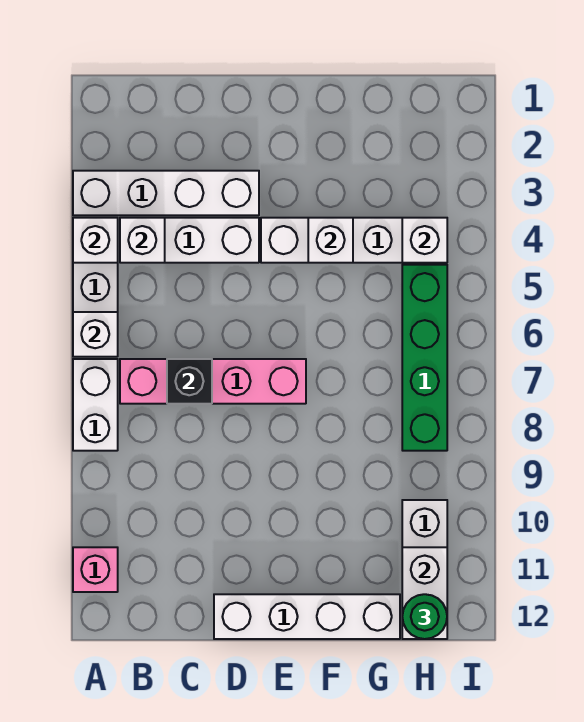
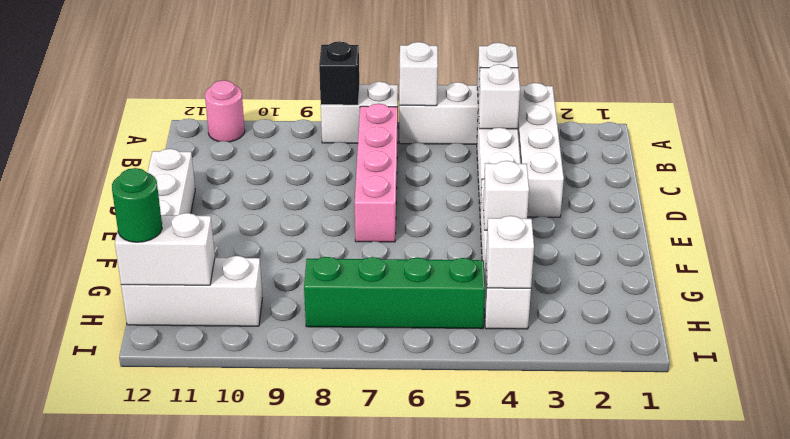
pink brick A11 level 1 -> pink round brick A11 level 1
black brick C7 level 2 -> black brick A8 level 2

